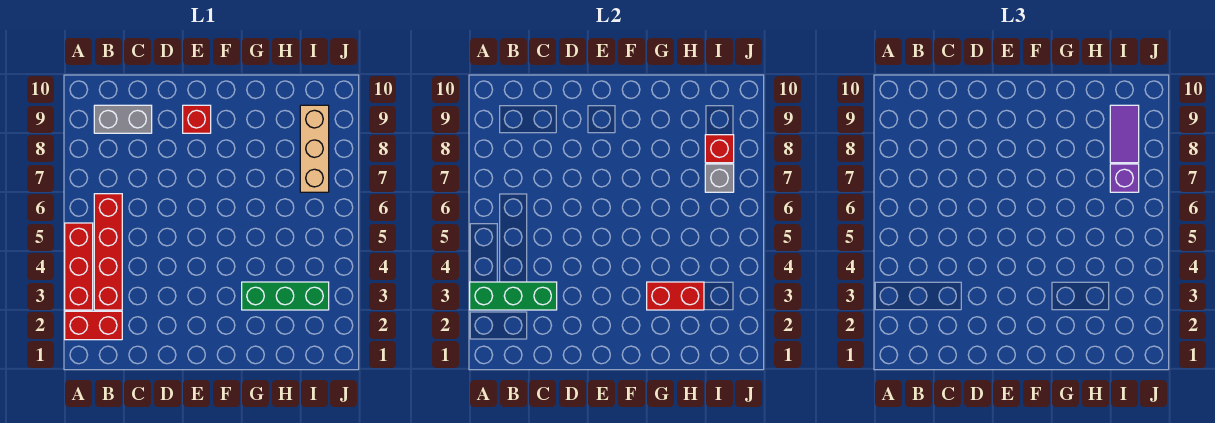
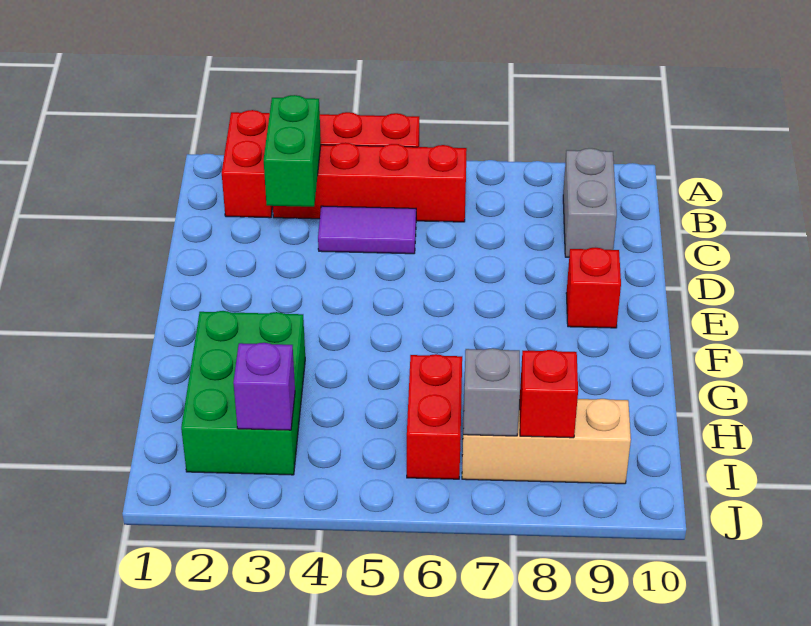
green brick A3:C3 level 2 -> green brick B3:C3 level 2
green brick G3:I3 level 1 -> green brick G2:I3 level 1
red brick G3:H3 level 2 -> red brick H6:I6 level 1
purple brick I7 level 3 -> purple brick I3 level 2
purple tile I8:I9 level 3 -> purple tile C4:C5 level 1

